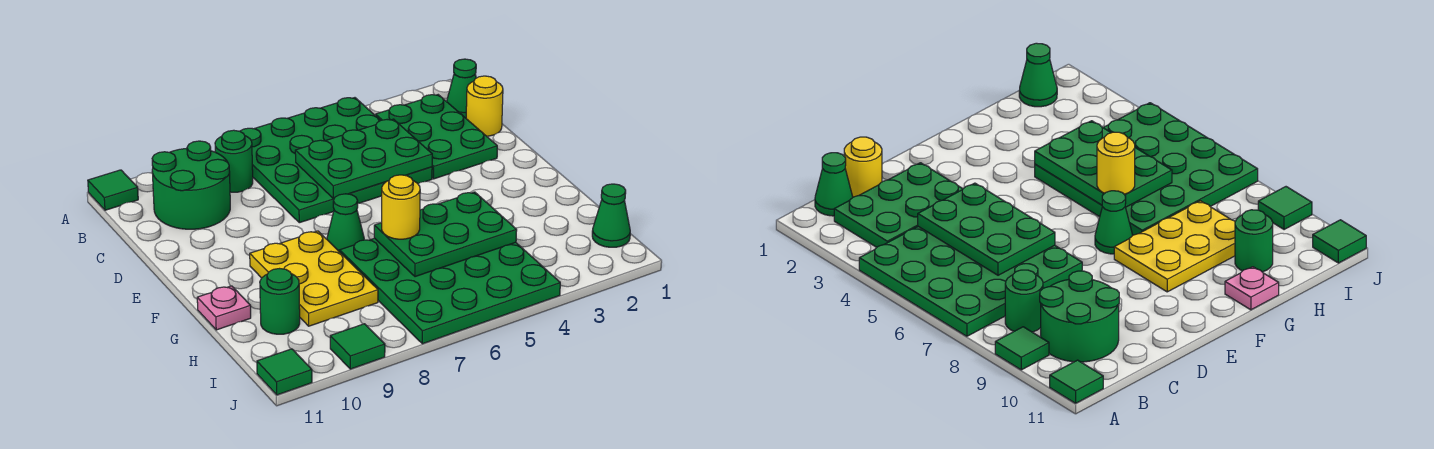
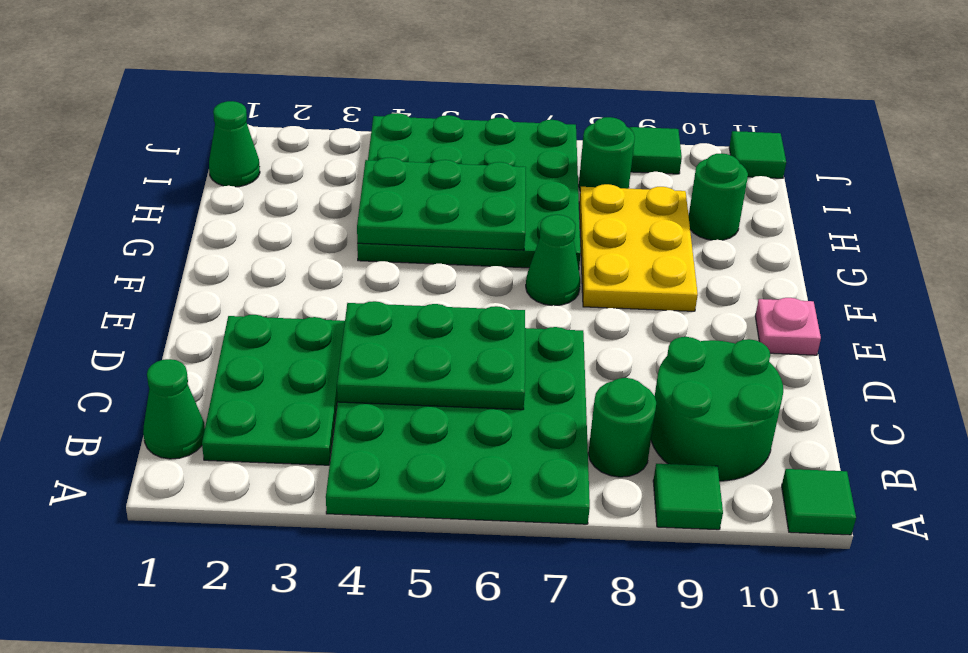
yellow round brick C1 level 1 -> none
yellow round brick G6 level 3 -> none
pink plate G11 level 1 -> pink plate E11 level 1
none -> green round brick I8 level 1

